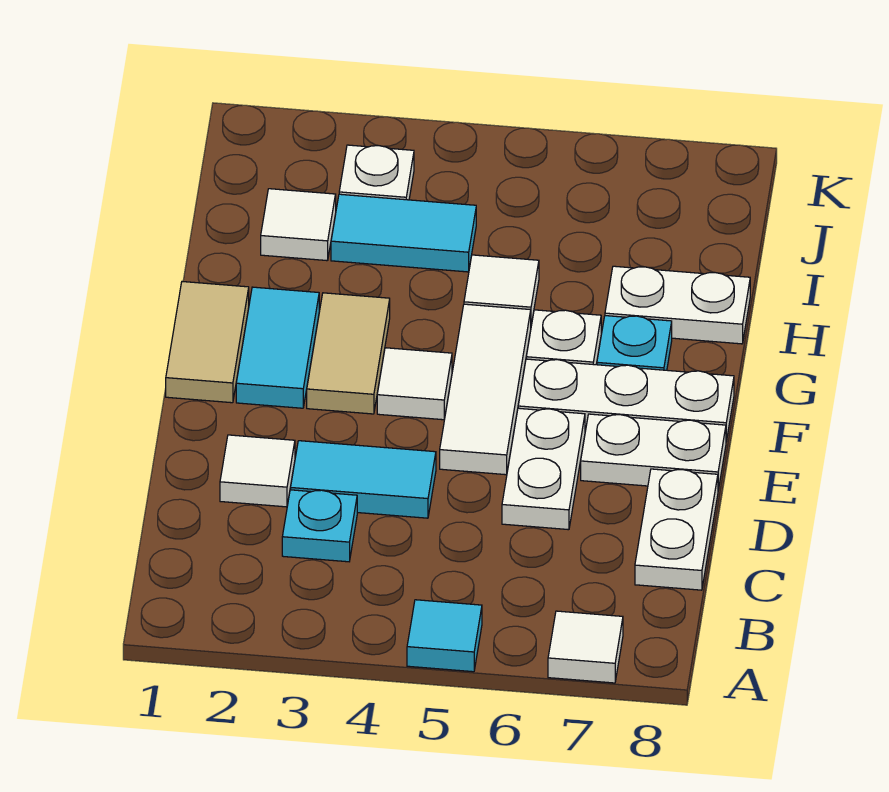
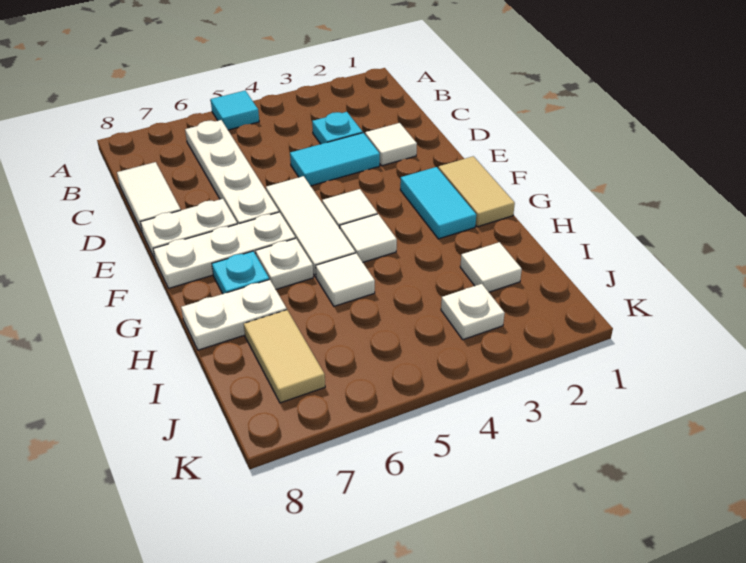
white tile A7 level 1 -> white tile G4 level 1
white plate C8:D8 level 1 -> white tile C8:D8 level 1
white plate D6:E6 level 1 -> white plate B6:E6 level 1
tan tile F3:G3 level 1 -> tan tile I7:J7 level 1
cyan tile I3:I4 level 1 -> none

